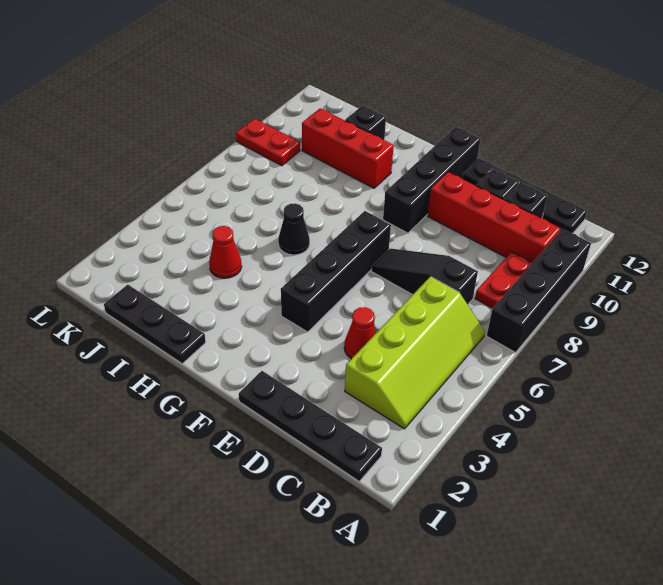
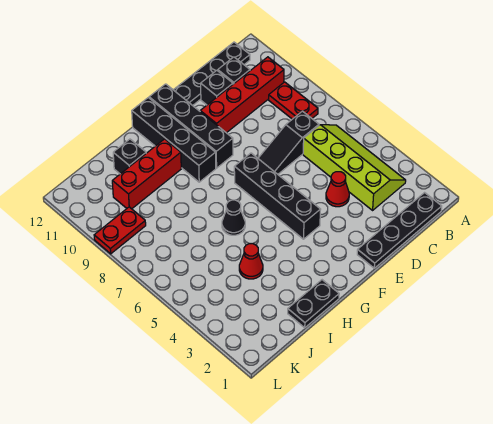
black brick A7:A10 level 1 -> black brick G9:G12 level 1
black plate H1:J1 level 1 -> black plate H1:I1 level 1

